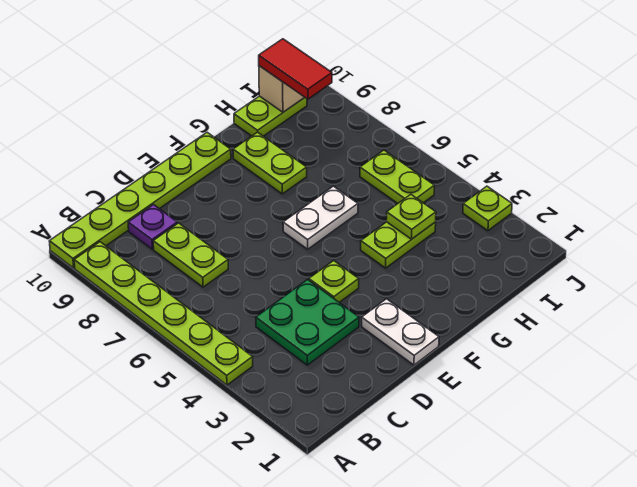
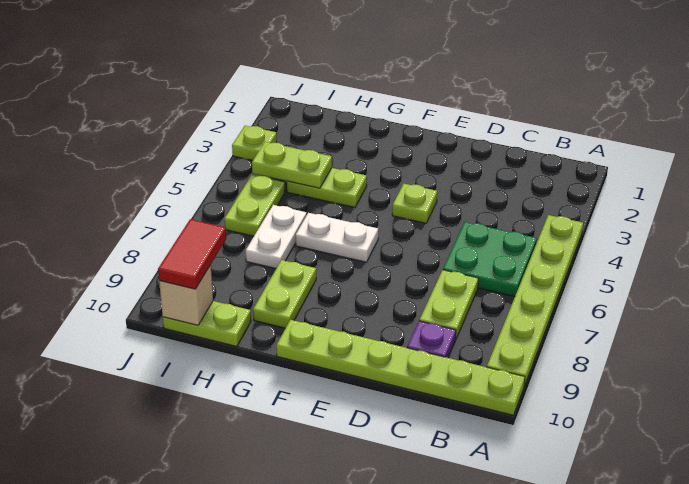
green plate C3:D4 level 1 -> green plate B5:C6 level 1
white plate E1:E2 level 1 -> white plate H6:H7 level 1
lime plate H4 level 2 -> lime plate H4:I4 level 2

